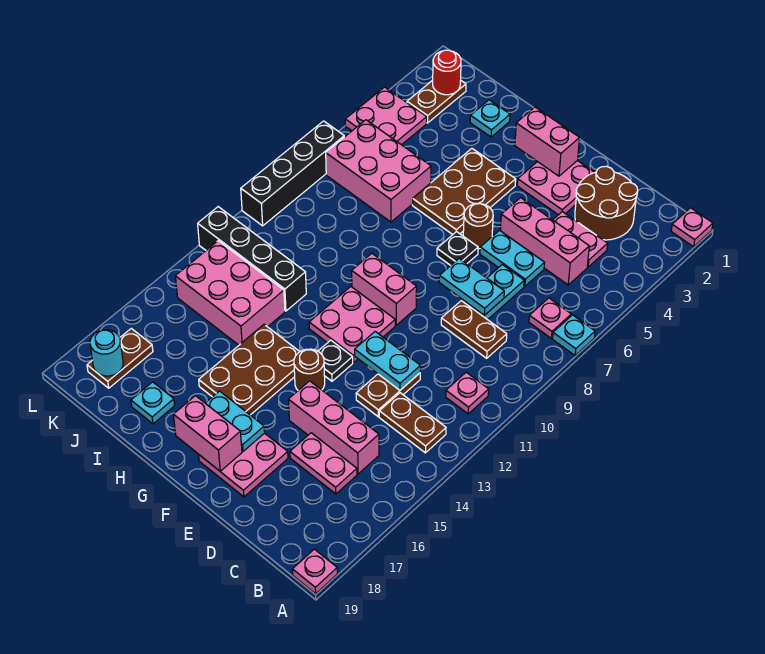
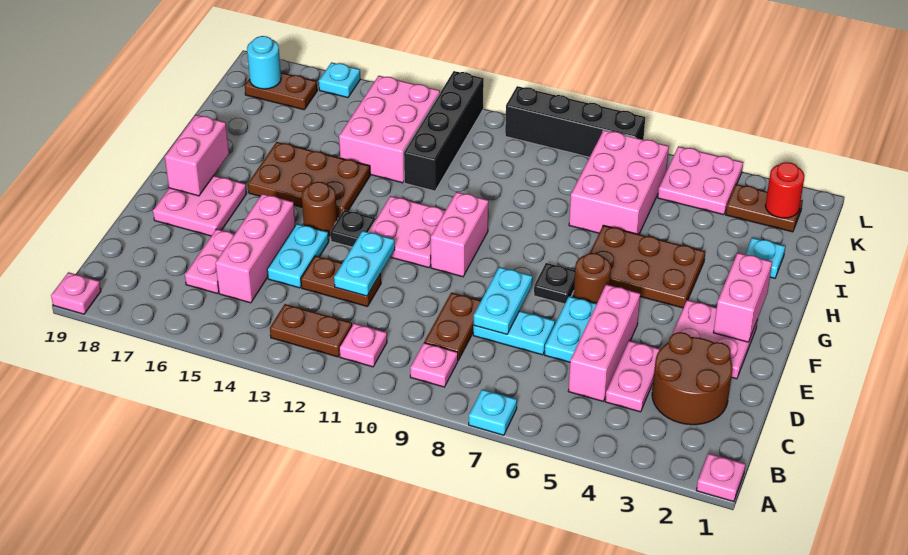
pink plate B7 level 1 -> pink plate B9 level 1
brown plate B13:C13 level 1 -> brown plate B12:B13 level 1
cyan plate F17:G17 level 2 -> cyan plate D14:E14 level 1
cyan plate I18 level 1 -> cyan plate L16 level 1

